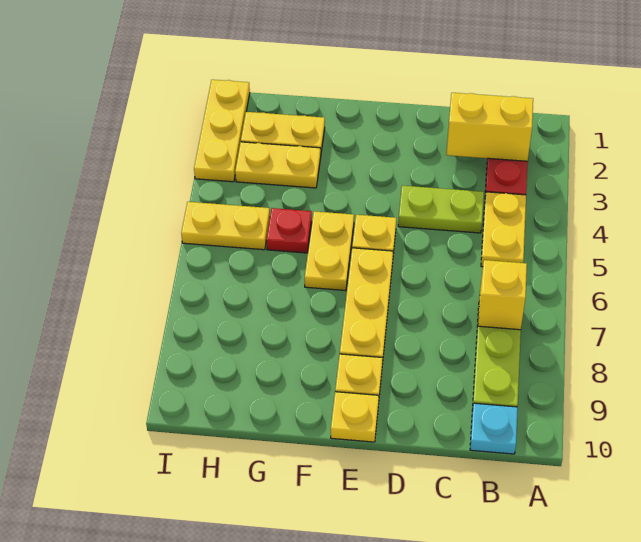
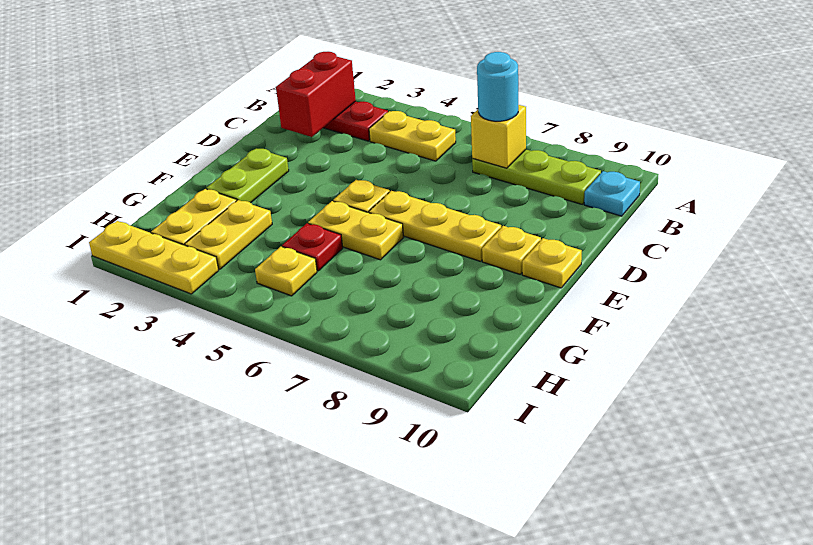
yellow brick B2:C2 level 2 -> red brick B2:C2 level 2
none -> cyan round brick B7 level 3
lime plate C4:D4 level 1 -> lime plate E2:F2 level 1
yellow plate H5:I5 level 1 -> yellow plate H5 level 1

